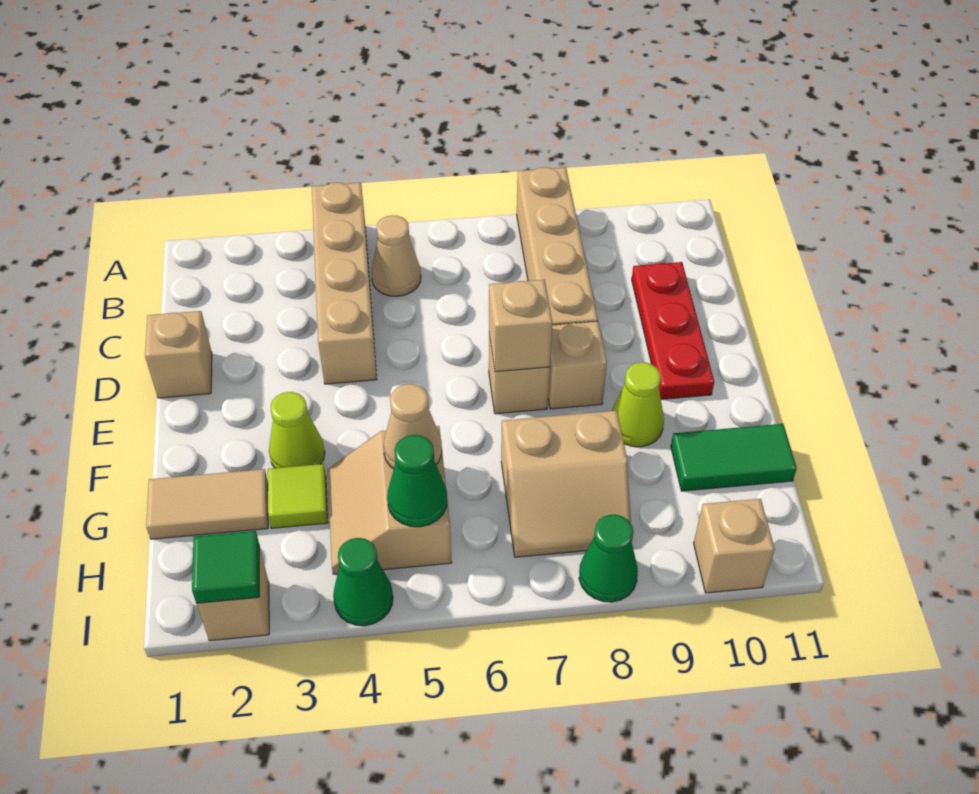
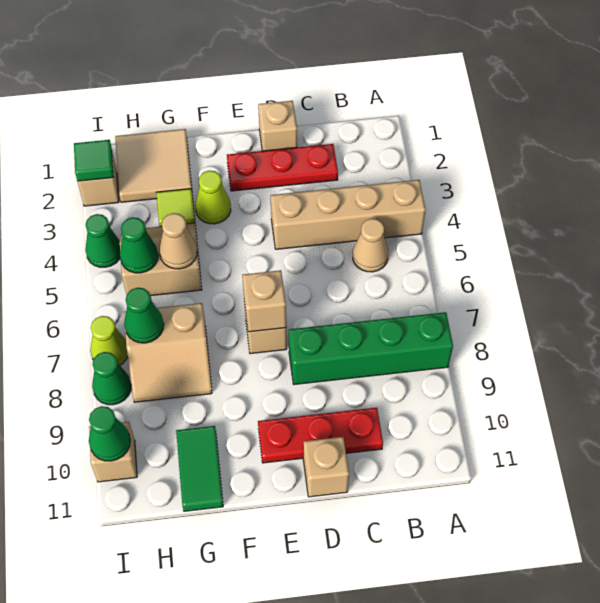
tan brick A8:D8 level 1 -> green brick A8:D8 level 1
none -> red plate C2:E2 level 1
tan brick E8 level 1 -> tan brick D11 level 1
lime cone F9 level 1 -> lime cone I7 level 1
tan tile G1:G2 level 1 -> tan tile G1:H2 level 1
tan slope G7:H8 level 1 top G -> tan slope G7:H8 level 1 top 7
none -> green cone H7 level 2
none -> green cone I10 level 2

